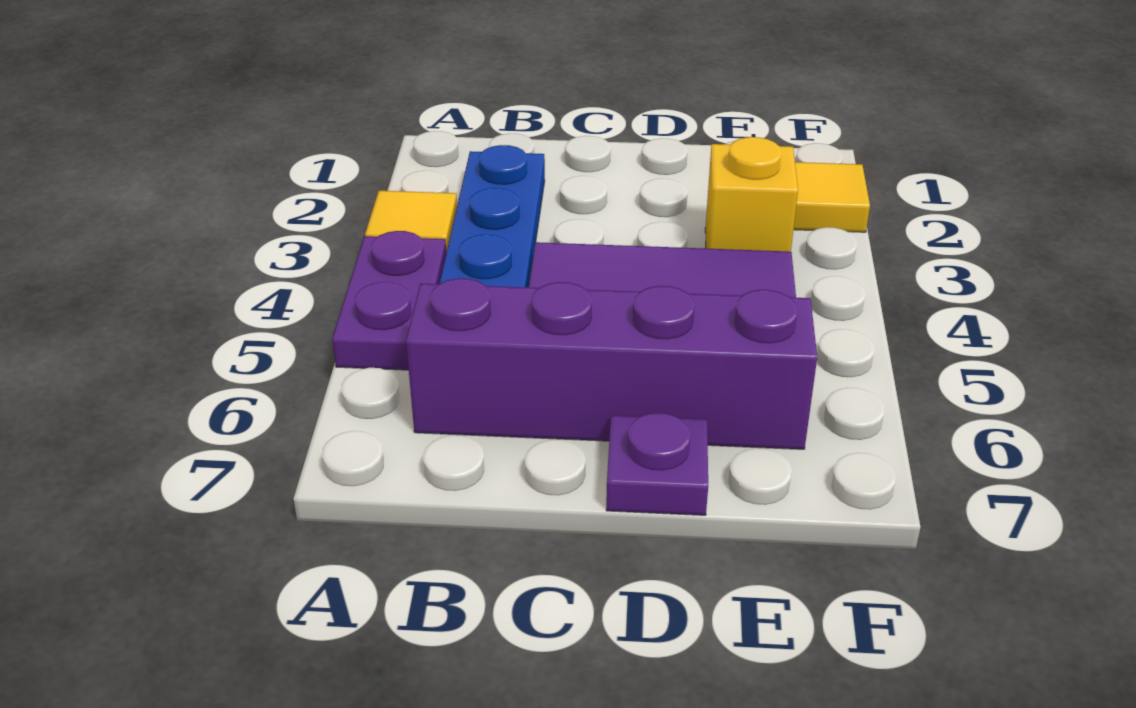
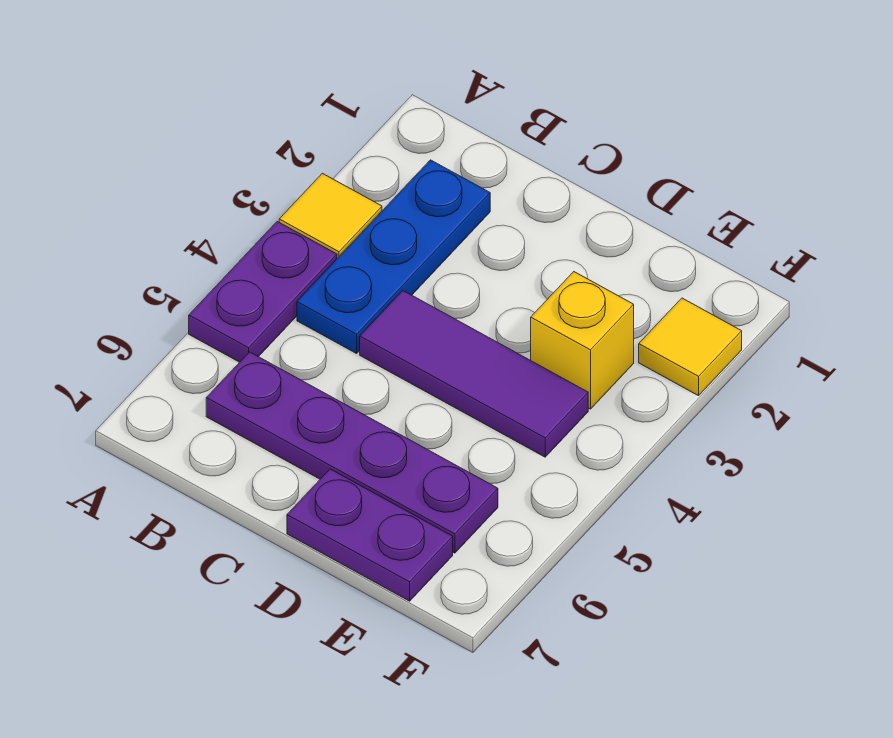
purple brick B6:E6 level 1 -> purple plate B6:E6 level 1
purple plate D7 level 1 -> purple plate D7:E7 level 1

